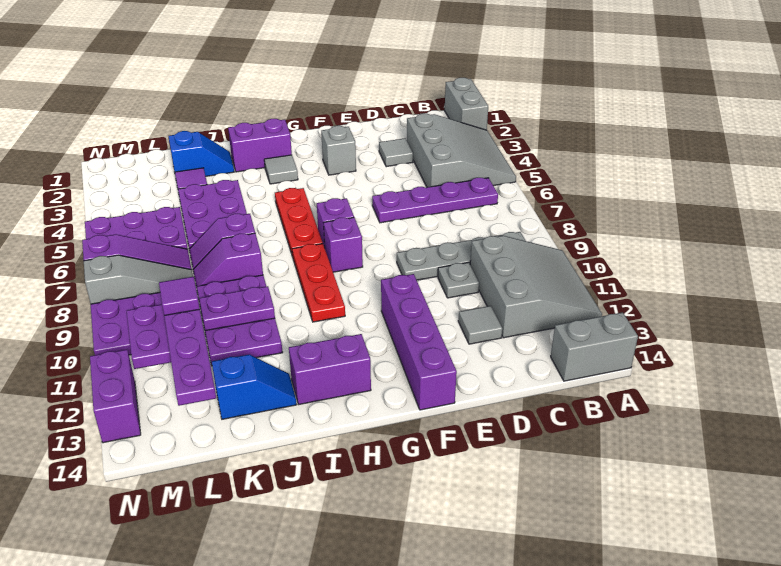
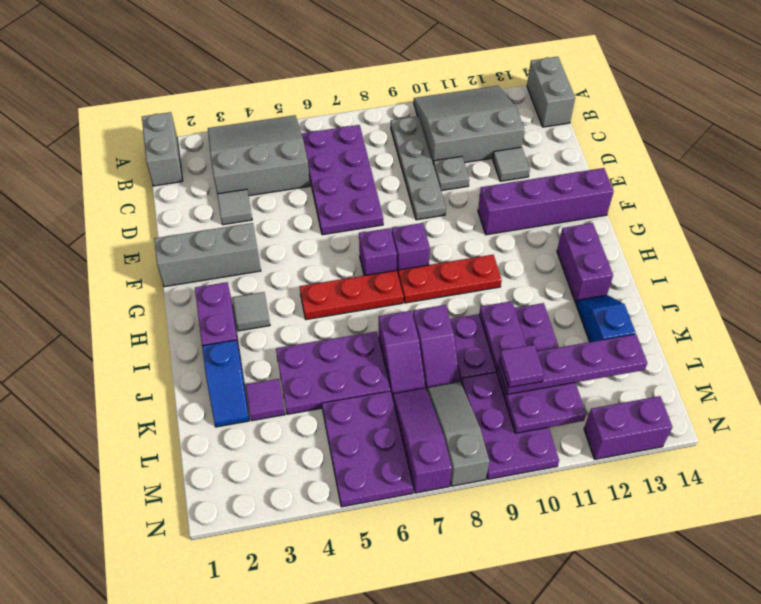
grey brick A1:A2 level 1 -> grey brick A1:B1 level 1
purple plate B6:E6 level 1 -> purple plate B6:E7 level 1
grey brick F3 level 1 -> grey brick F1:F3 level 1
blue slope J2:K2 level 1 top K -> blue slope J2:K2 level 1 top J

